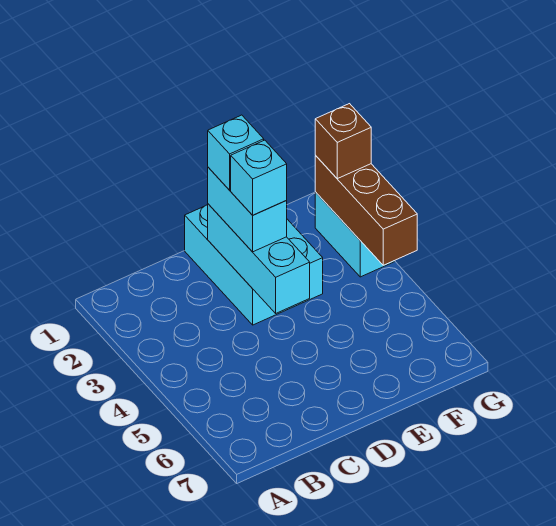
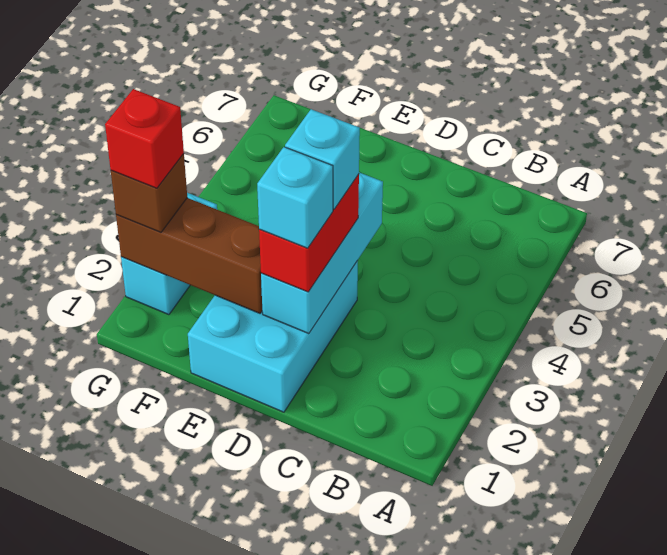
cyan brick D2:D3 level 3 -> red brick D2:D3 level 3
brown brick G2:G4 level 2 -> brown brick E2:G2 level 2
none -> red brick G2 level 4

